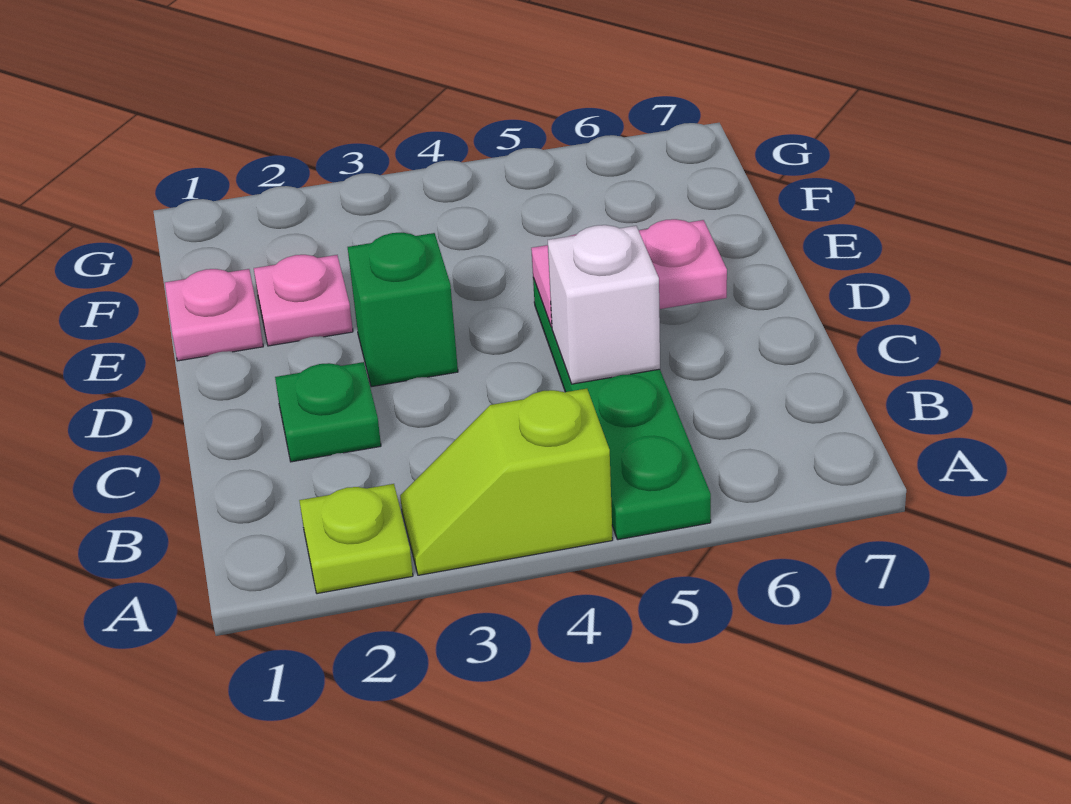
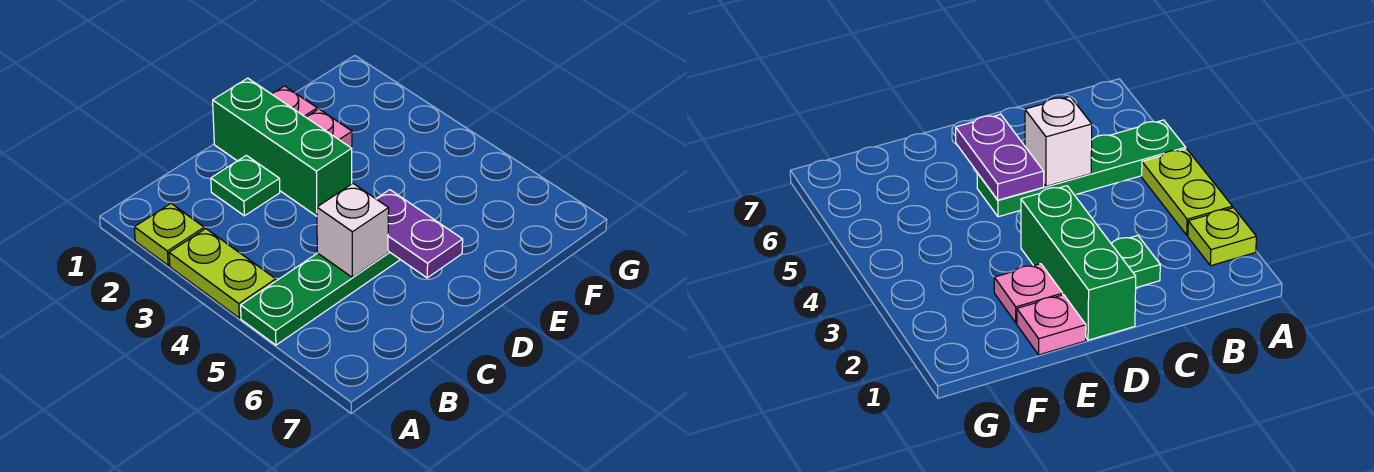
lime slope A3:A4 level 1 top 4 -> lime plate A3:A4 level 1
green brick D3 level 1 -> green brick D1:D3 level 1
pink plate D5:D6 level 2 -> purple plate D5:D6 level 2

